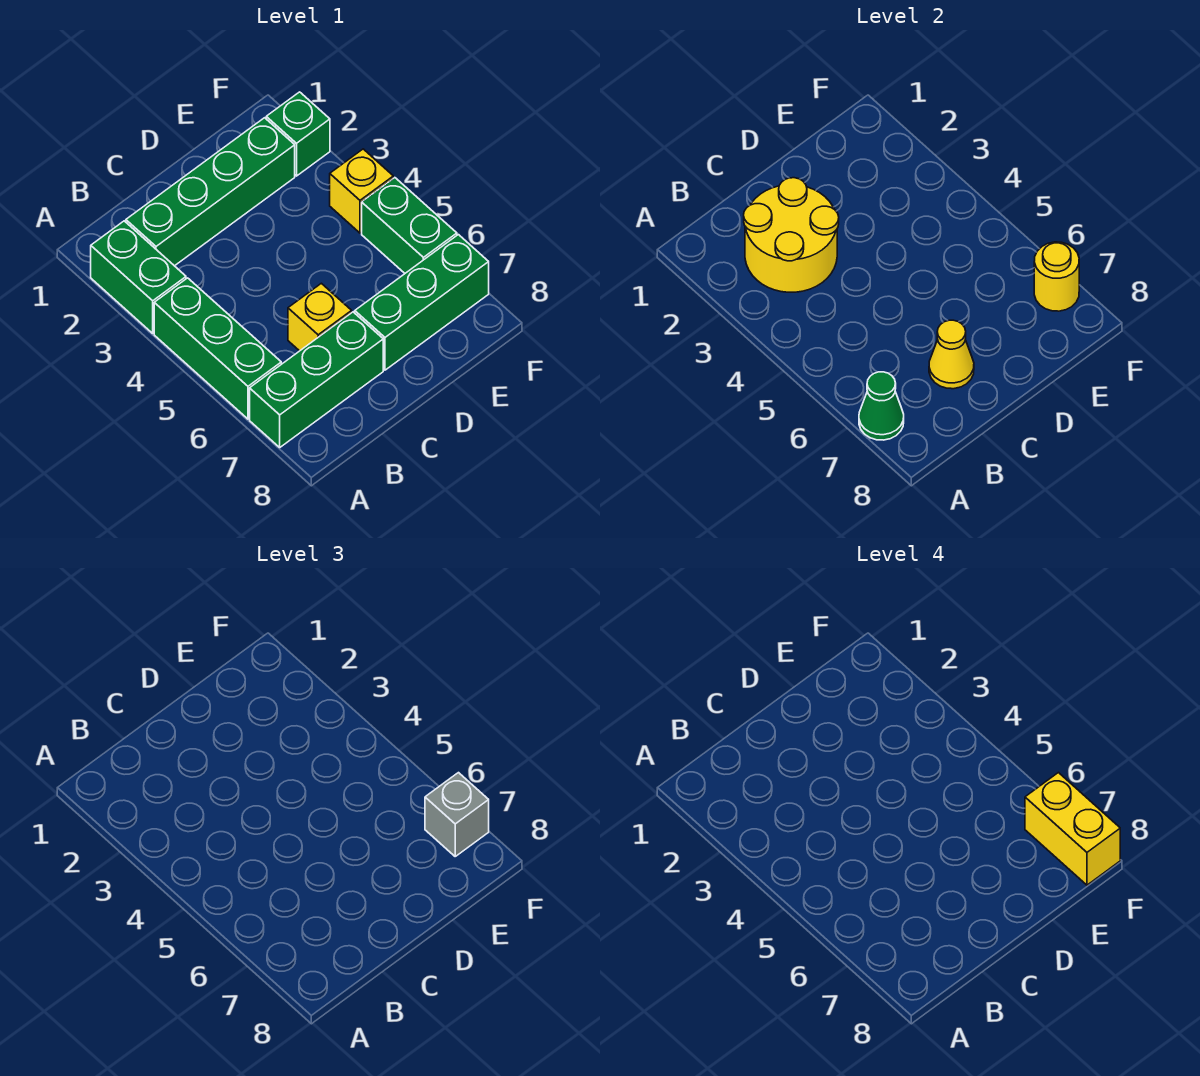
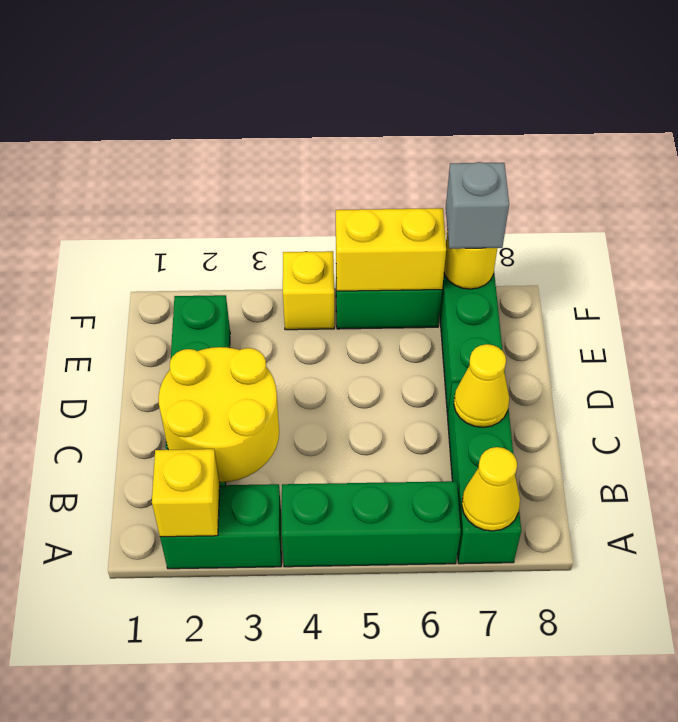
green cone A7 level 2 -> yellow cone A7 level 2
yellow brick C6 level 1 -> yellow brick A2 level 2
green brick F2 level 1 -> none
yellow brick F7:F8 level 4 -> yellow brick F5:F6 level 2

